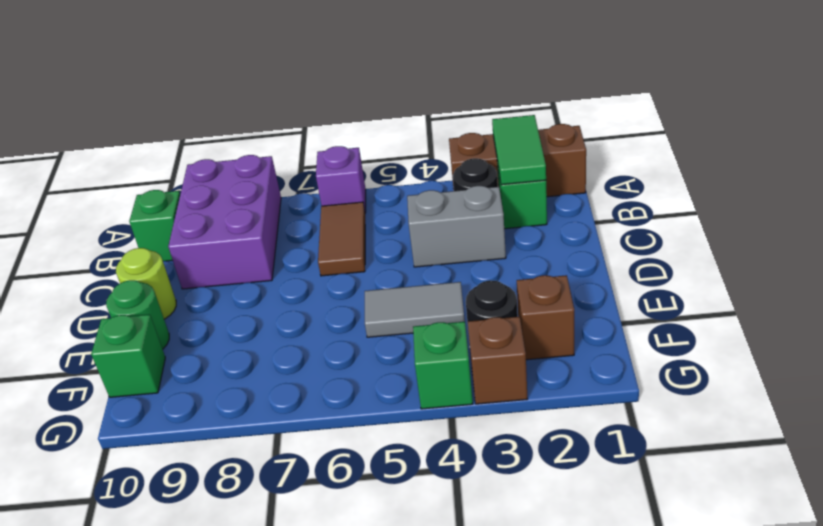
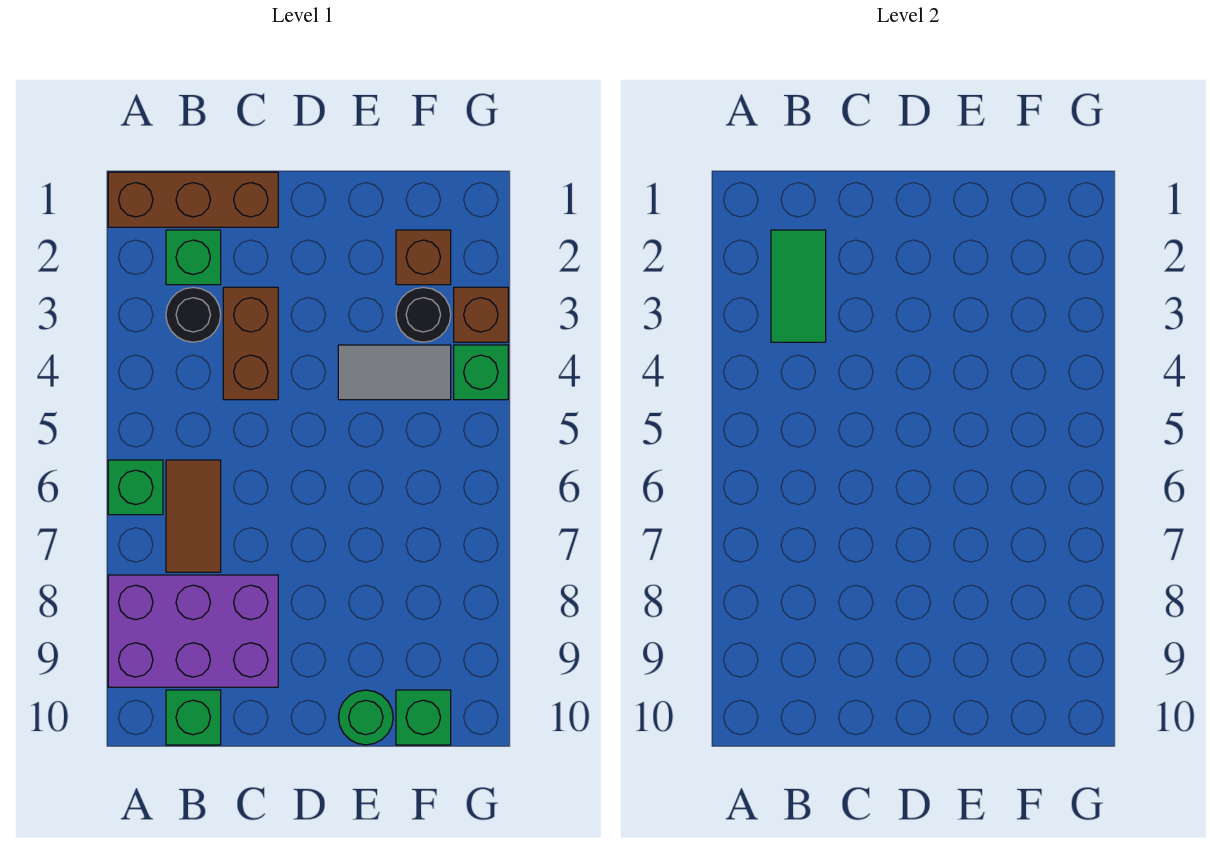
brown brick A1:A3 level 1 -> brown brick A1:C1 level 1
green tile A2:B2 level 2 -> green tile B2:B3 level 2
purple brick A6 level 1 -> green brick A6 level 1
brown tile B6:C6 level 1 -> brown tile B6:B7 level 1
grey brick C3:C4 level 1 -> brown brick C3:C4 level 1
lime round brick D10 level 1 -> none
grey tile E4:E5 level 1 -> grey tile E4:F4 level 1

